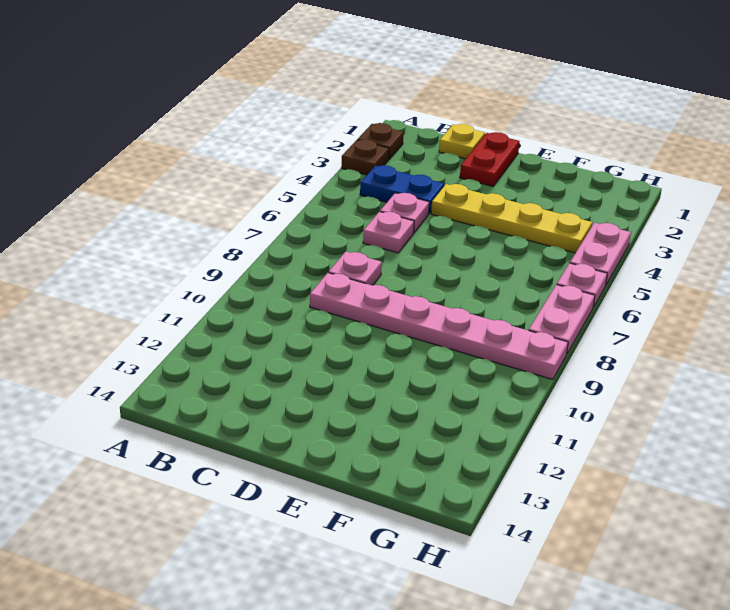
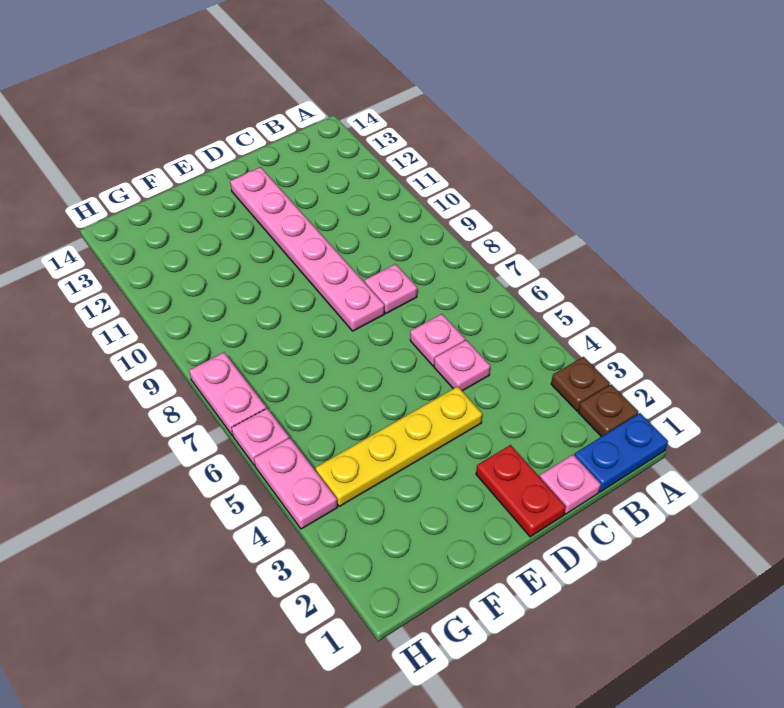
blue plate B4:C4 level 1 -> blue plate A1:B1 level 1
yellow plate C1 level 1 -> pink plate C1 level 1
pink plate C9:H9 level 1 -> pink plate D8:D13 level 1

